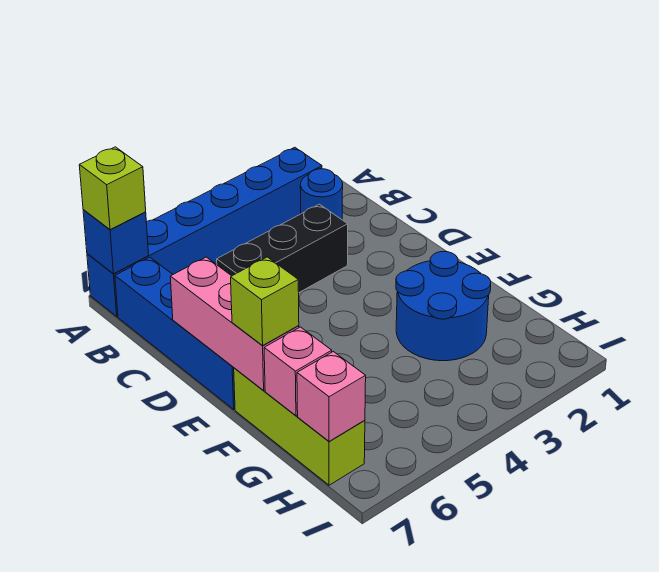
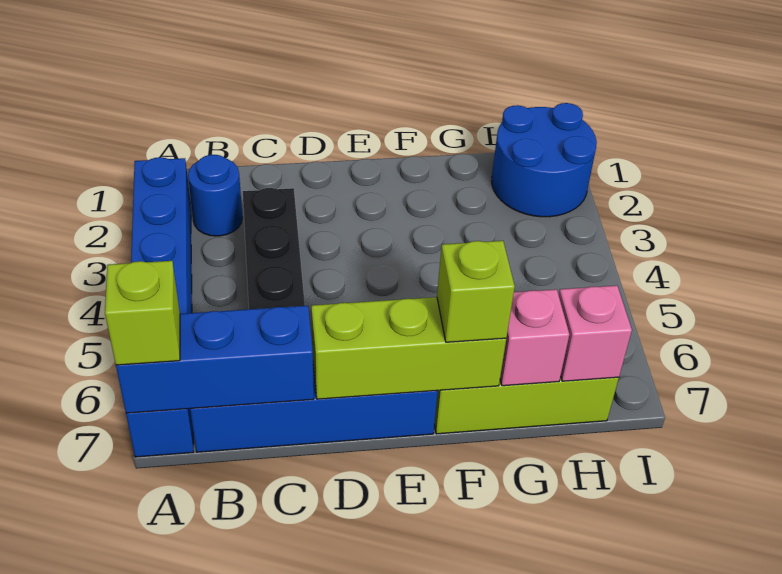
blue brick A7 level 2 -> blue brick A7:C7 level 2
pink brick D7:F7 level 2 -> lime brick D7:F7 level 2
blue round brick F2:G3 level 1 -> blue round brick H1:I2 level 1

